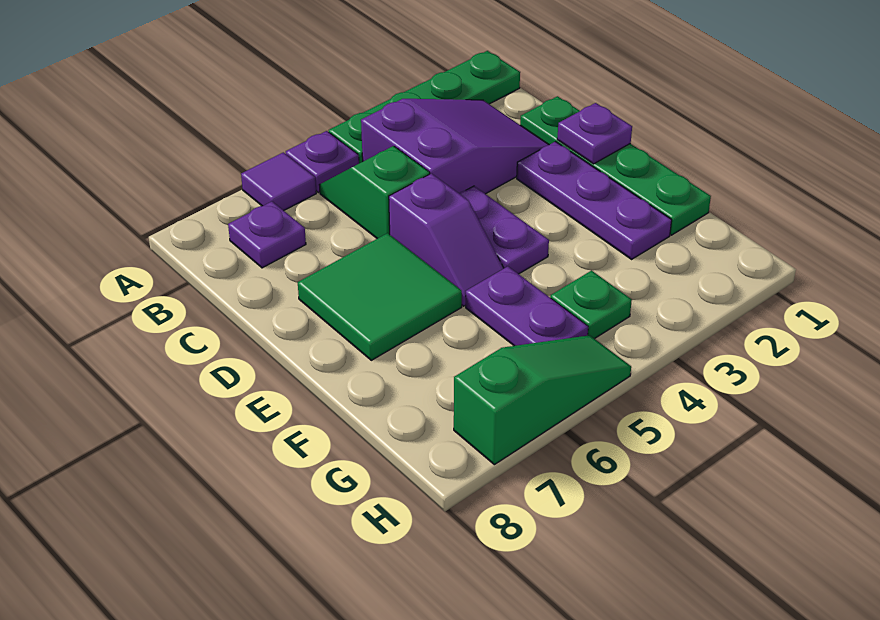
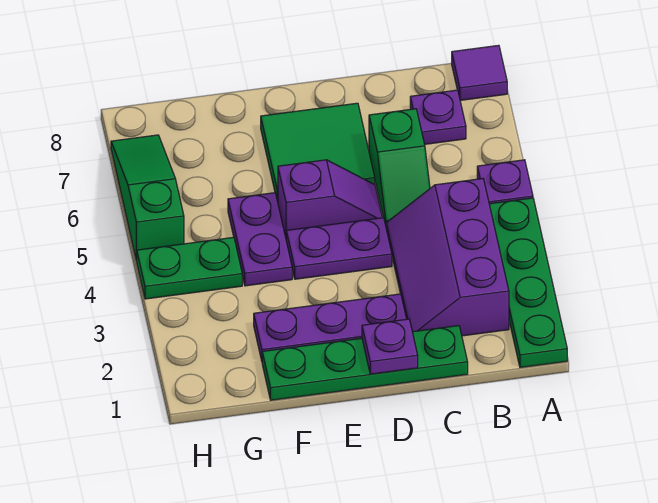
purple tile A6 level 1 -> purple tile A8 level 1
purple slope B2:C4 level 1 top 4 -> purple slope B2:C4 level 1 top B
green slope B5:C5 level 1 top C -> green slope C5:C6 level 1 top 6
purple slope D5:E5 level 1 top D -> purple slope D5:E5 level 1 top E
purple plate F5:G5 level 1 -> purple plate F4:F5 level 1
green plate G4 level 1 -> green plate G4:H4 level 1
green slope H5:H7 level 1 top 7 -> green slope H5:H7 level 1 top 5

